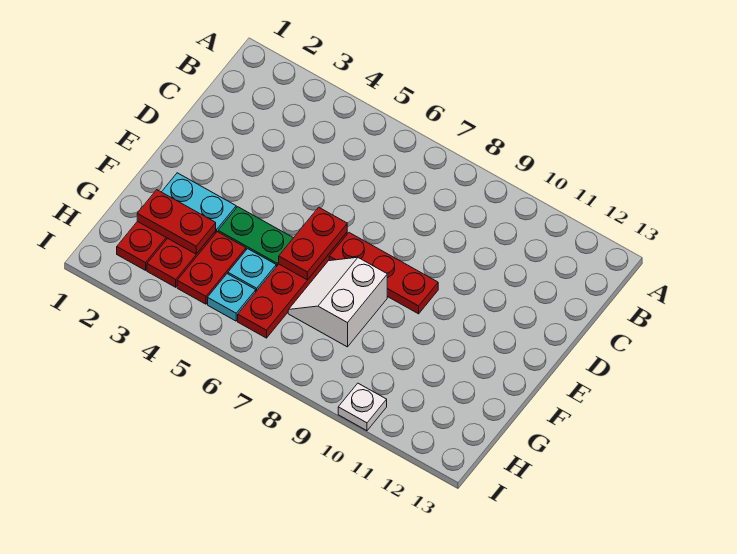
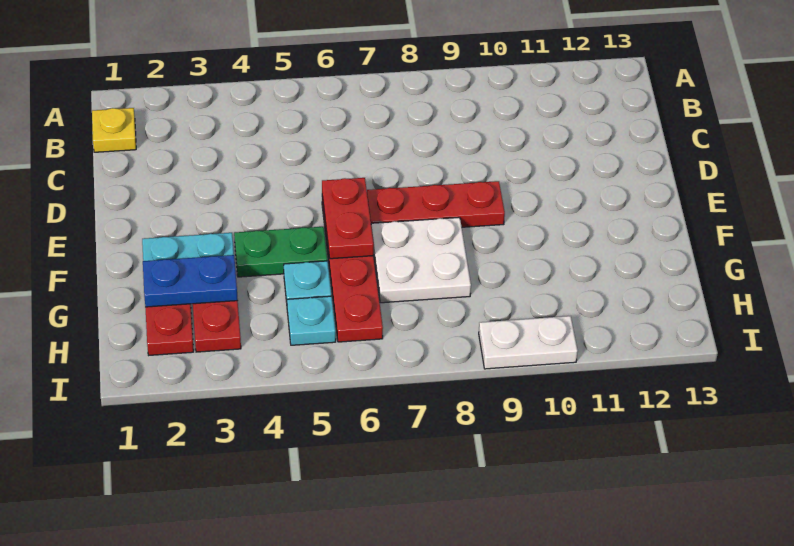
none -> yellow plate B1 level 1
white slope F7:G8 level 1 top 8 -> white plate F7:G8 level 1
red plate G2:G3 level 2 -> blue plate G2:G3 level 2
red plate G4:H4 level 1 -> none
white plate I10 level 1 -> white plate I9:I10 level 1

